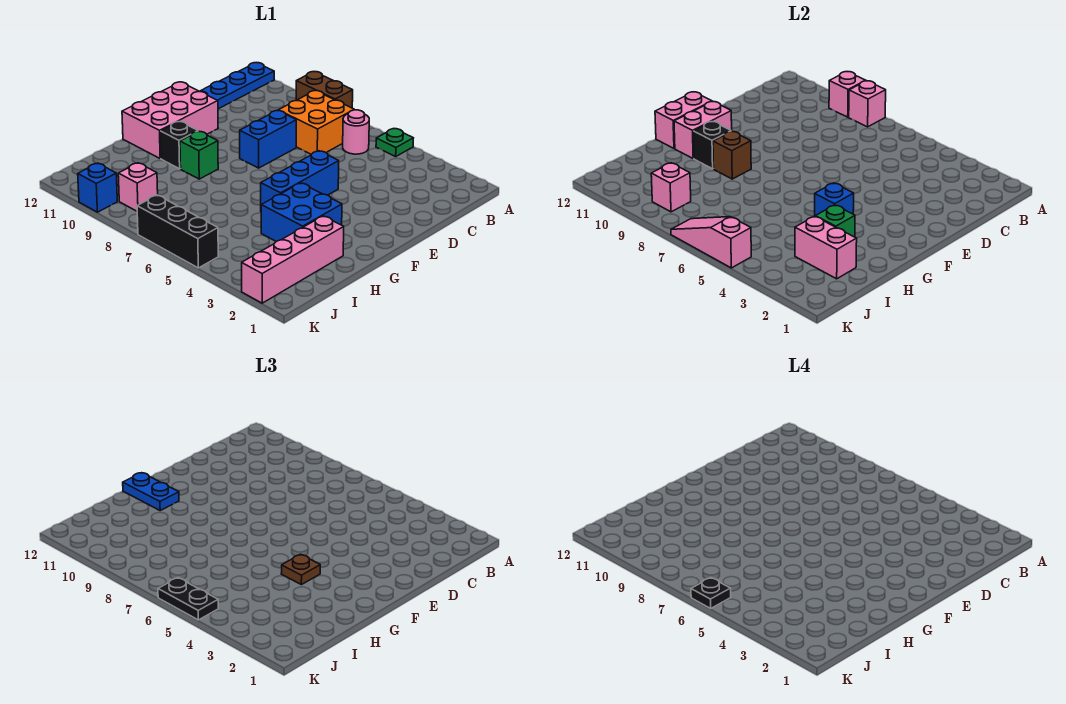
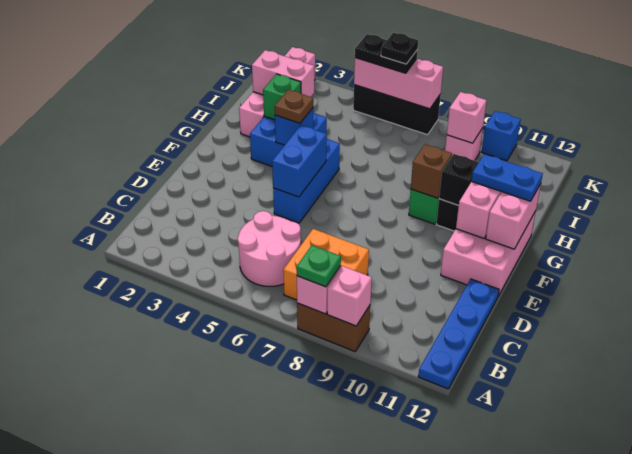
green plate A5 level 1 -> green plate A8 level 3
pink round brick B6 level 1 -> pink round brick B5:C6 level 1
blue brick D8:E8 level 1 -> blue brick E5:F5 level 2
pink slope K5:K7 level 2 top 5 -> pink brick K5:K7 level 2

